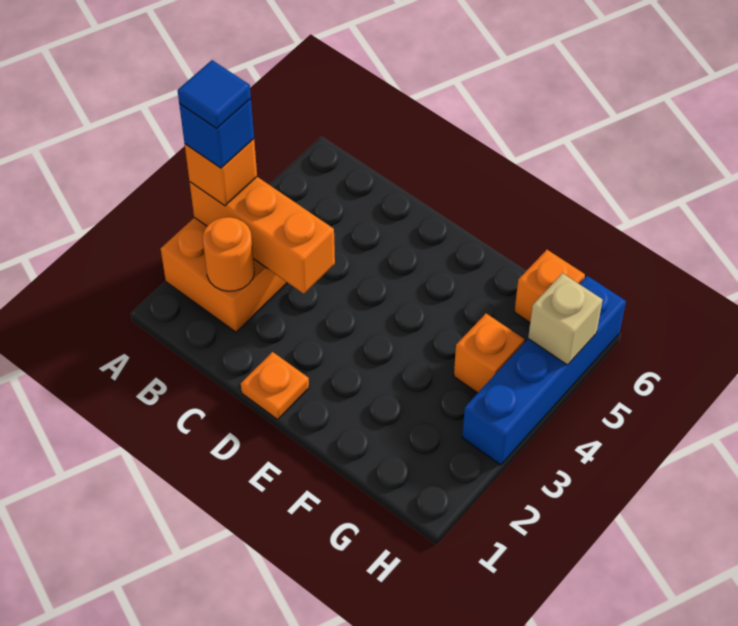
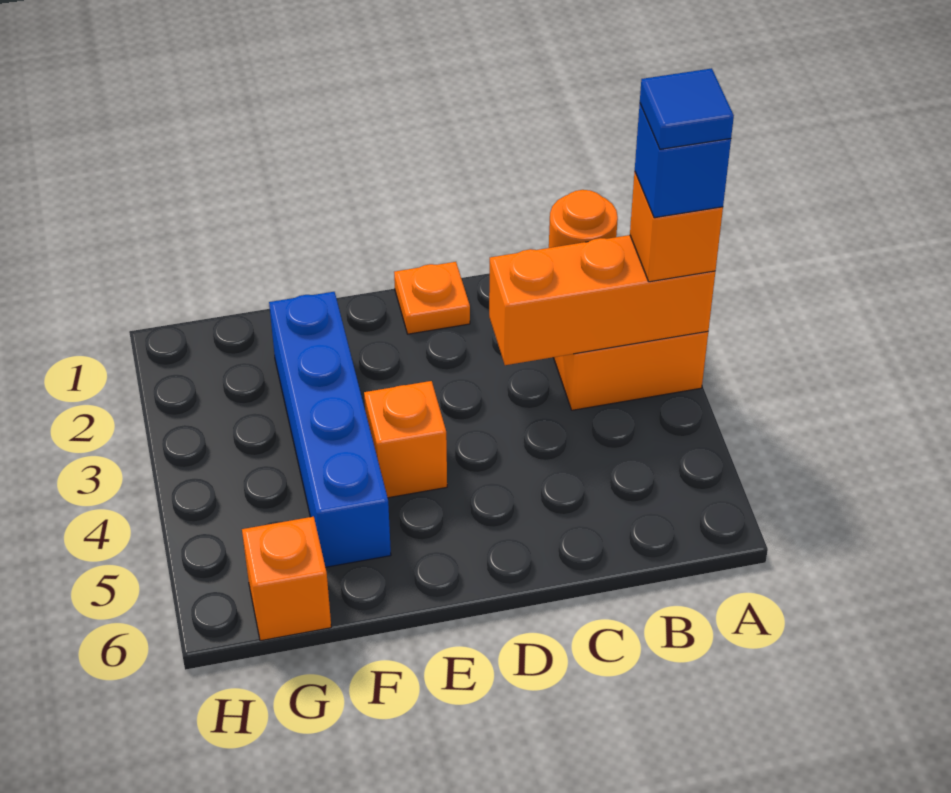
orange brick G4 level 1 -> orange brick E4 level 1
blue brick H3:H6 level 1 -> blue brick F2:F5 level 1
tan brick H5 level 2 -> none

